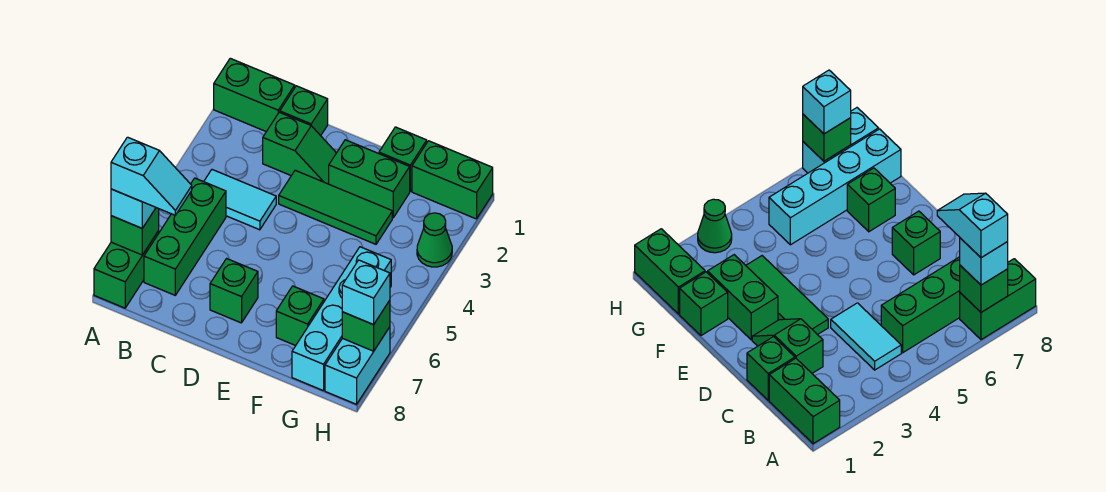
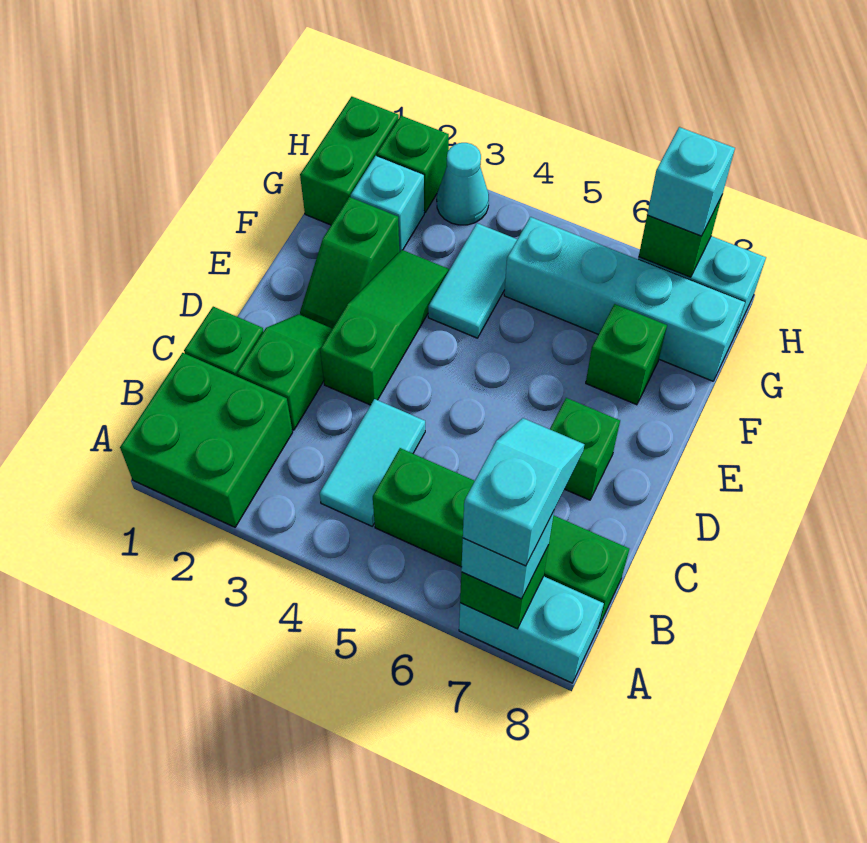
green brick A1:B1 level 1 -> green brick A1:B2 level 1
green brick A7:A8 level 1 -> cyan brick A7:A8 level 1
green brick B5:B7 level 1 -> green brick B5:B8 level 1
green tile D3:F3 level 1 -> green slope D3:F3 level 1 top D
green brick E2:F2 level 1 -> green slope E2:F2 level 1 top F
green brick F1 level 1 -> green brick H2 level 1
none -> cyan tile F4:G4 level 1
none -> cyan brick G2 level 1
green cone H3 level 1 -> cyan cone H3 level 1

